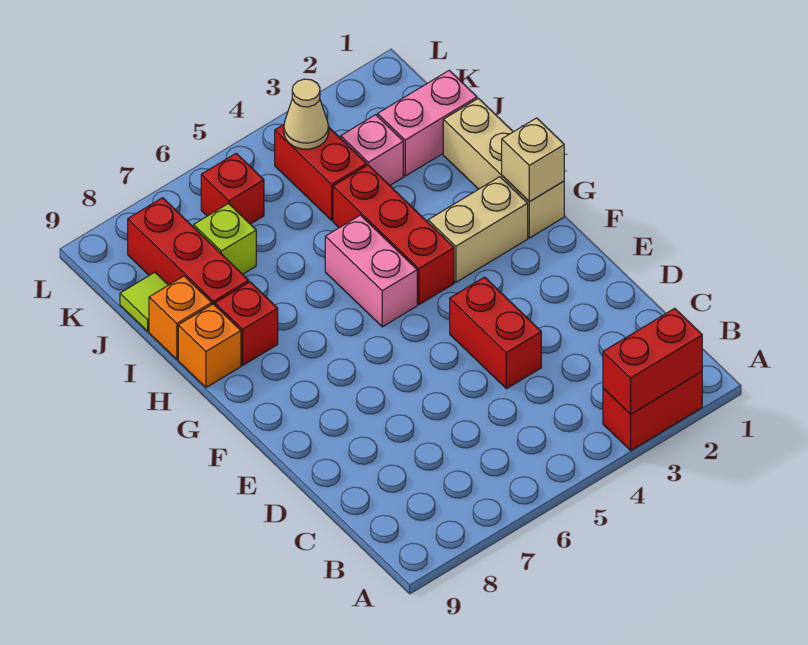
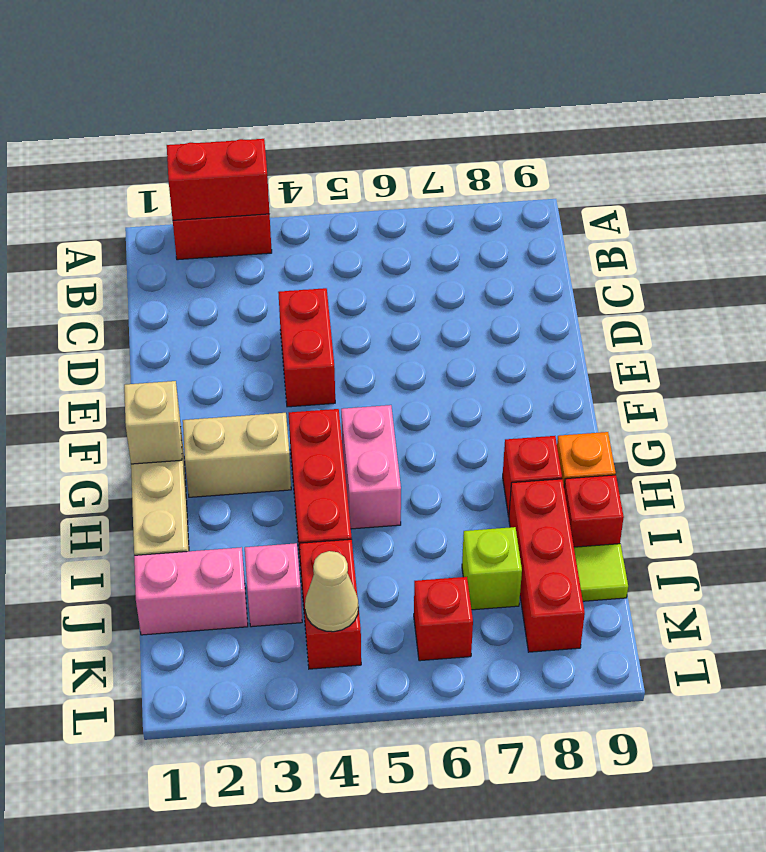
orange brick I9 level 1 -> red brick I9 level 1

